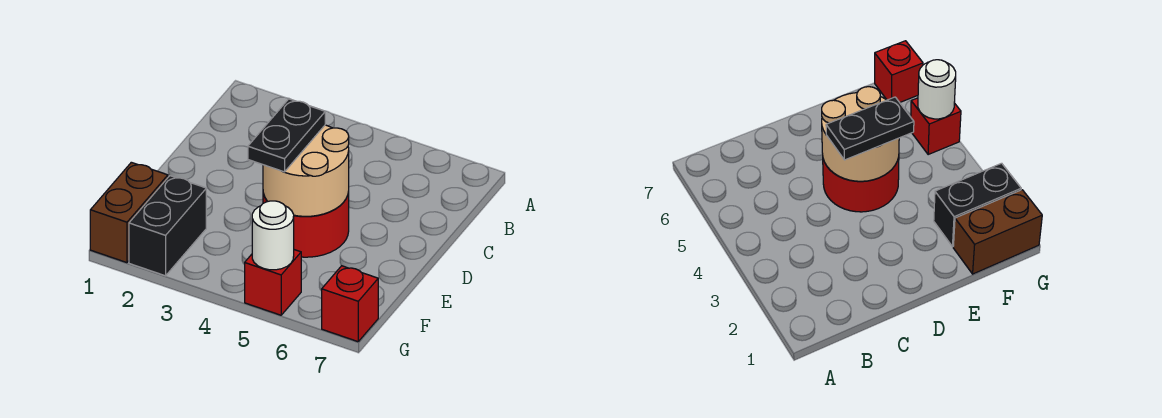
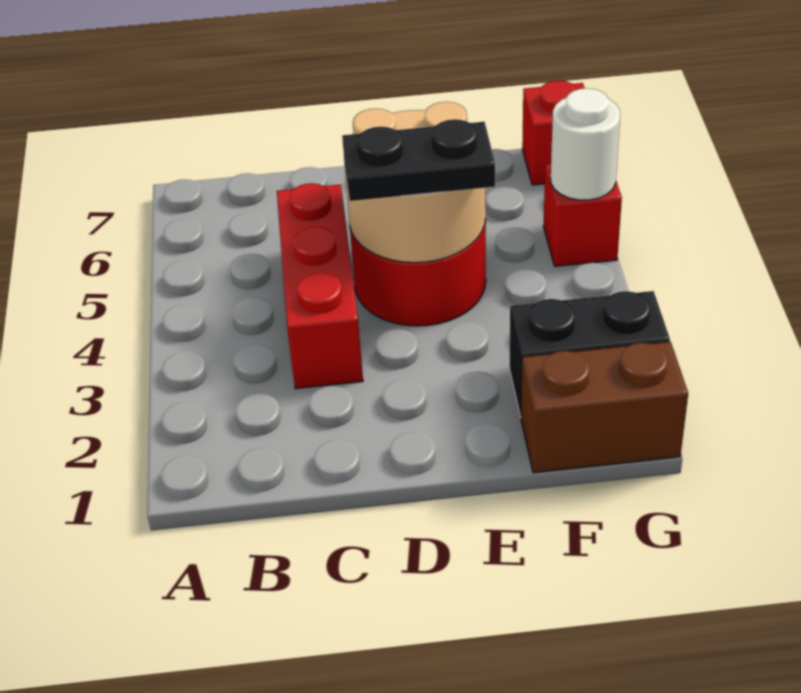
none -> red brick C3:C5 level 1

